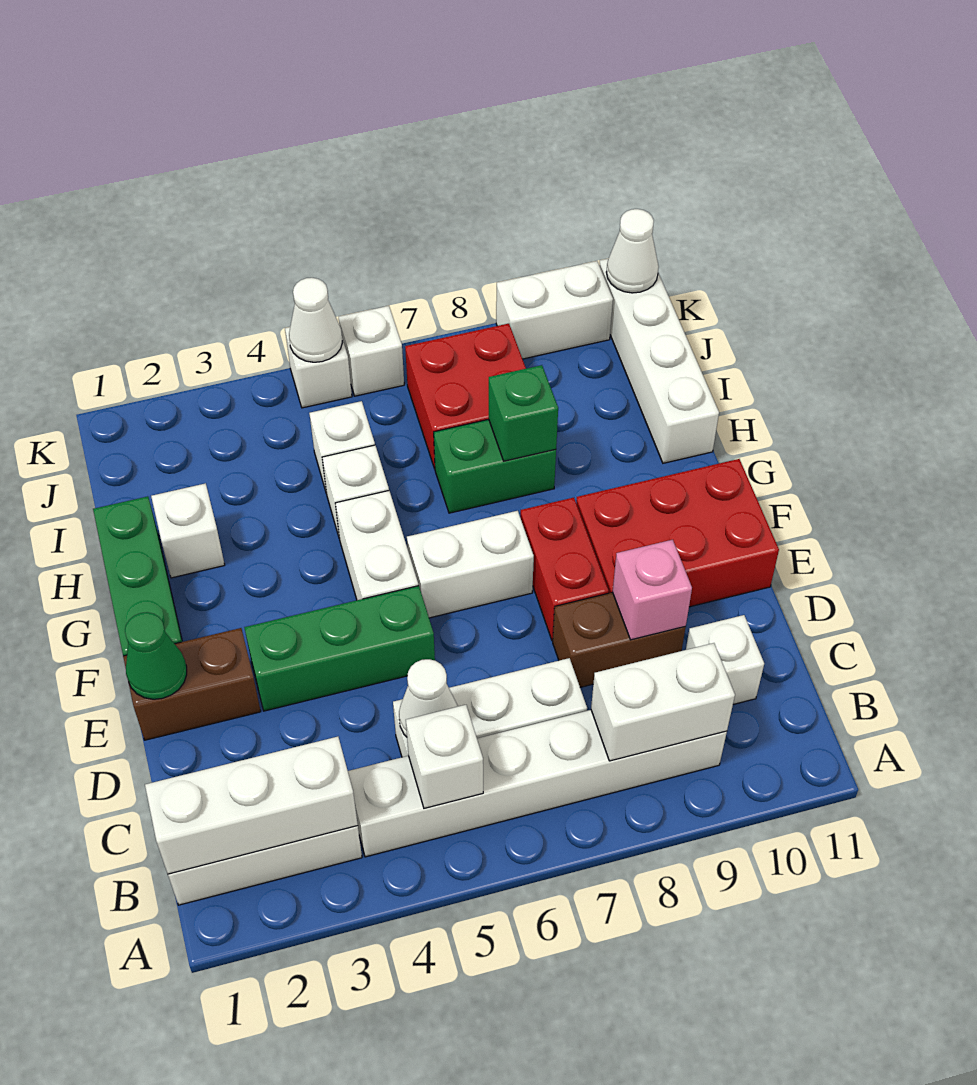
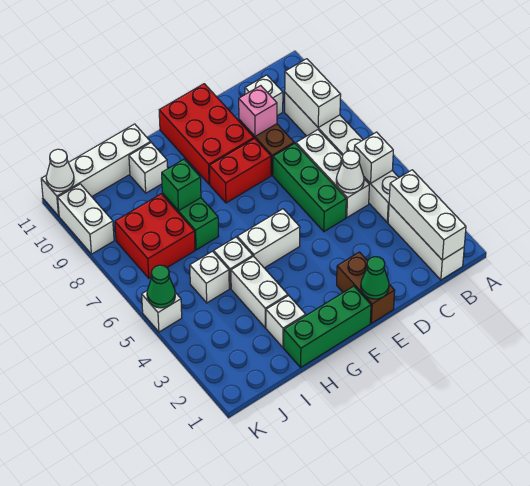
green brick E3:E5 level 1 -> green brick D5:D7 level 1
white brick F6:F7 level 1 -> white brick H3:H4 level 1
white cone K5 level 2 -> green cone K5 level 2
white brick K6 level 1 -> white brick H10 level 1

